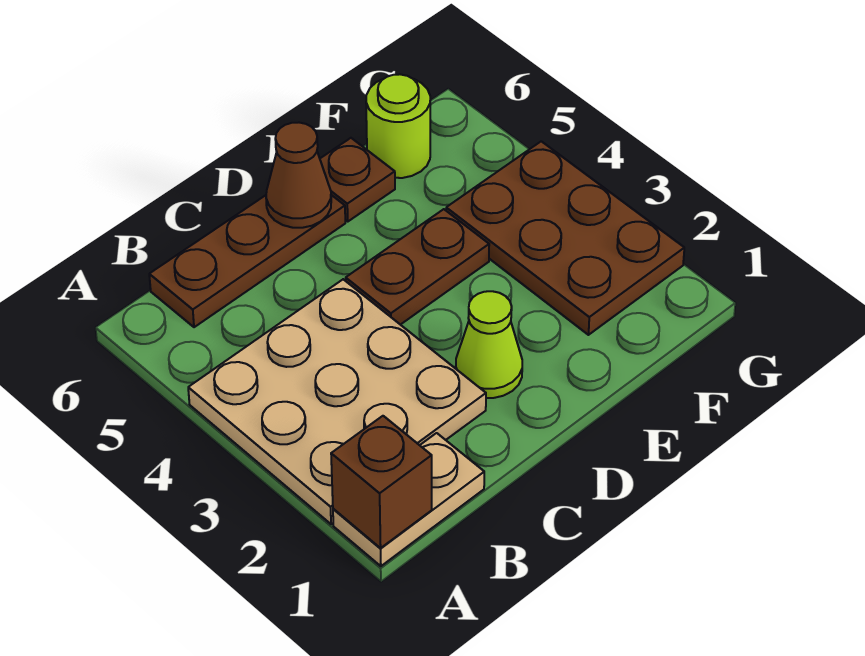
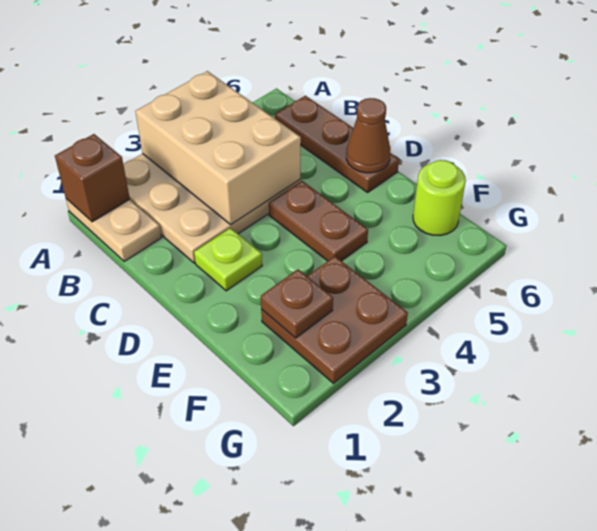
none -> tan brick A3:C4 level 2
lime cone D2 level 1 -> lime plate D2 level 1
brown plate E6 level 1 -> brown plate F2 level 2
brown plate F2:G4 level 1 -> brown plate F2:G3 level 1

